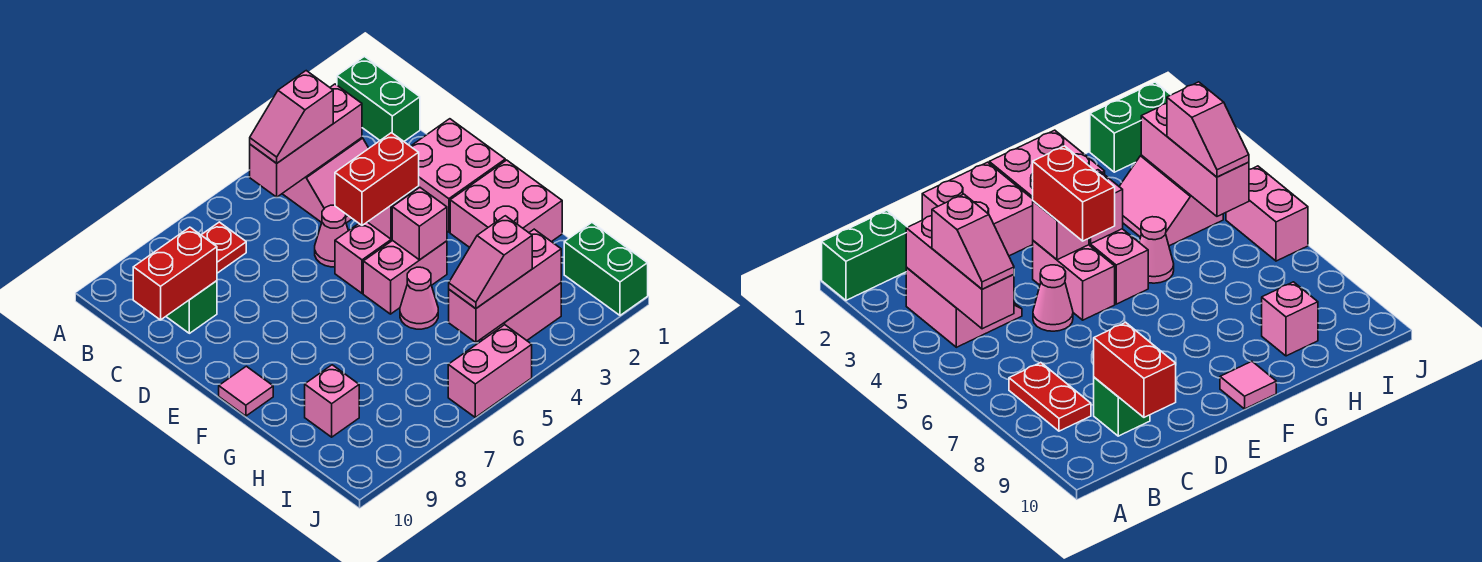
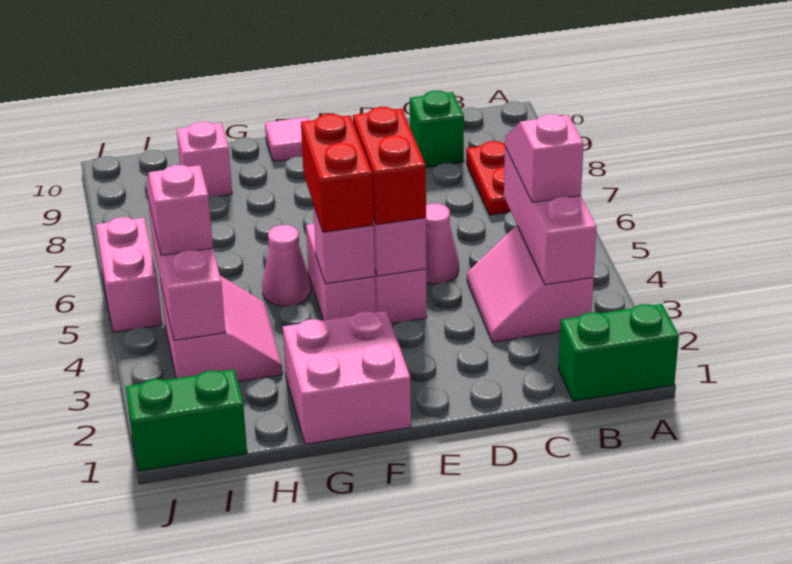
red brick C9:C10 level 2 -> red brick F4:F5 level 3
pink brick D1:E2 level 1 -> none

